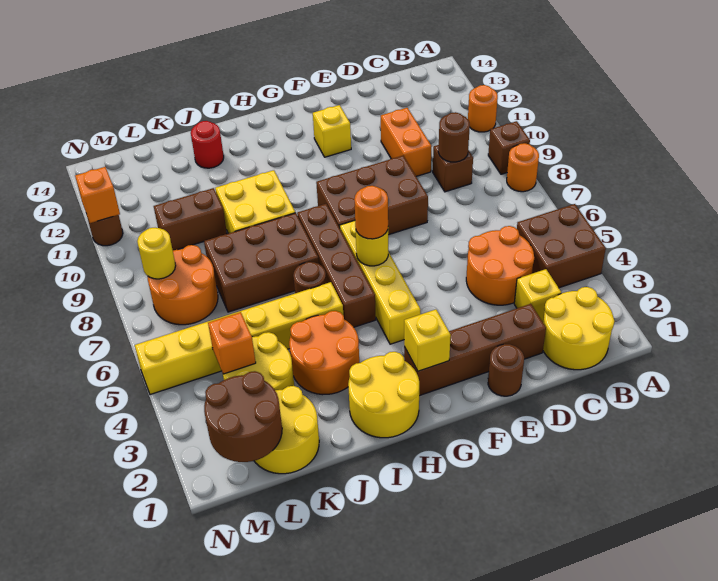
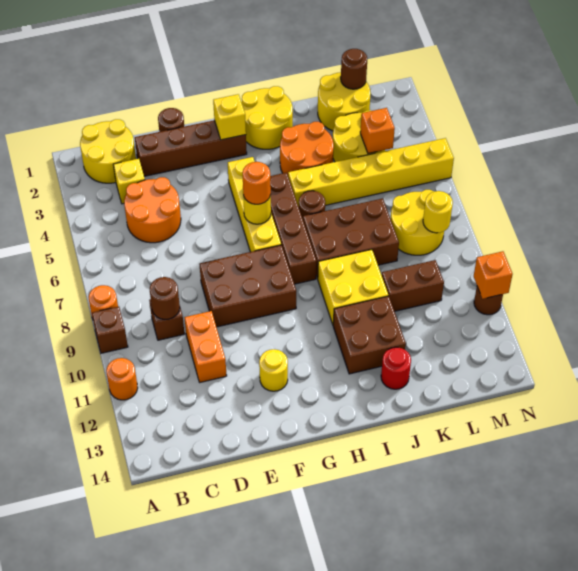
brown brick A4:B5 level 1 -> brown brick I11:J12 level 1
yellow brick F12 level 1 -> yellow round brick F12 level 1
brown round brick L1:M2 level 2 -> brown round brick L1 level 2
orange round brick L7:M8 level 1 -> yellow round brick L7:M8 level 1

